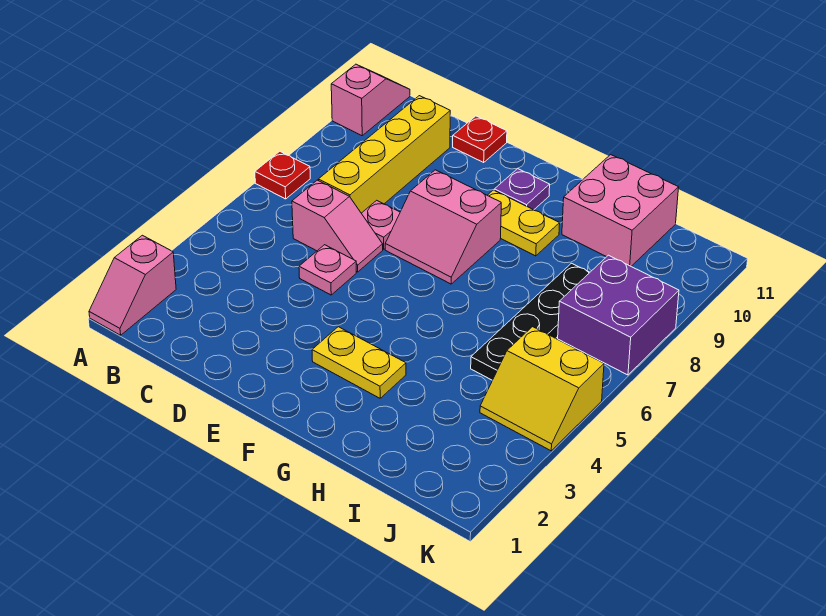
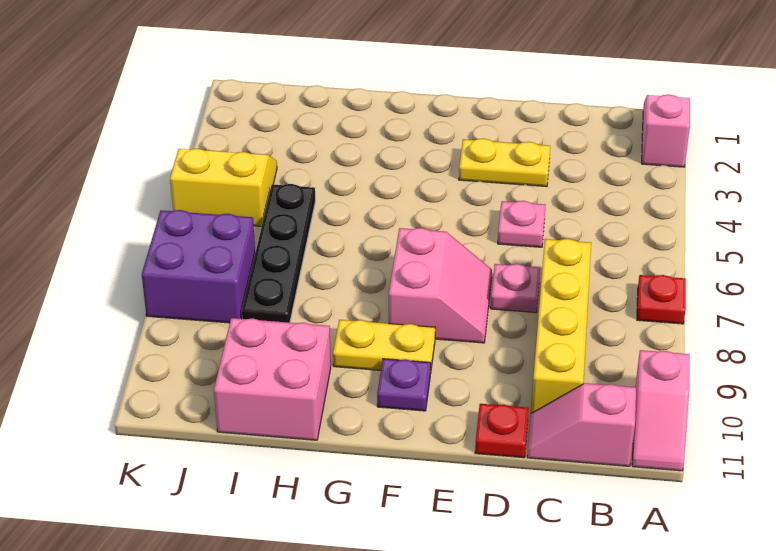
pink slope C6:D6 level 1 top C -> pink slope B11:C11 level 1 top B
pink slope E7:F8 level 1 top 8 -> pink slope E7:F8 level 1 top F
yellow plate F3:G3 level 1 -> yellow plate D3:E3 level 1

